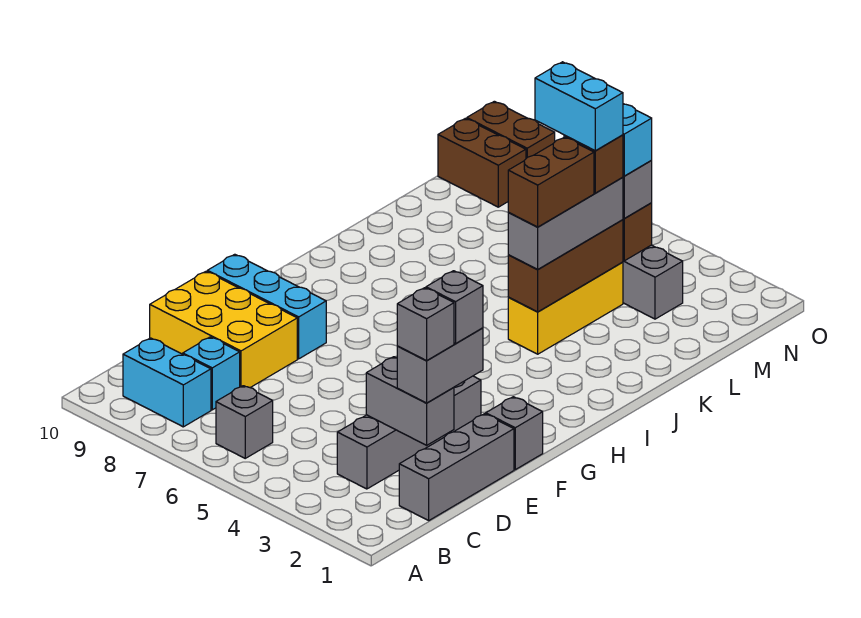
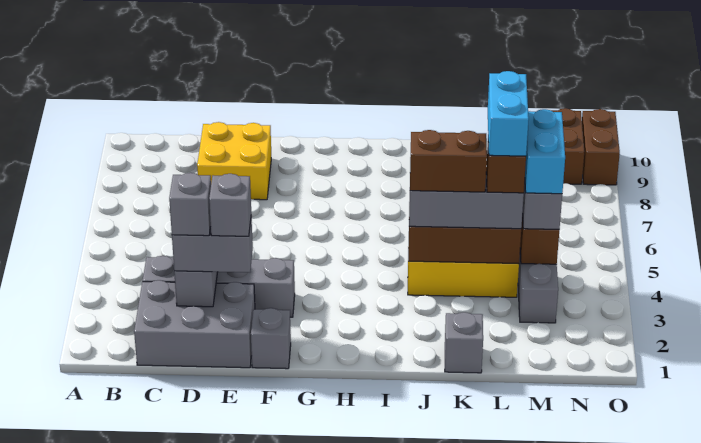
grey brick B6 level 1 -> grey brick K1 level 1
cyan brick B8:B9 level 1 -> none
grey brick C1:E1 level 1 -> grey brick C1:E2 level 1
cyan brick C8 level 1 -> none
yellow brick D8:E10 level 1 -> yellow brick D8:E9 level 1
cyan brick F8:F10 level 1 -> none

